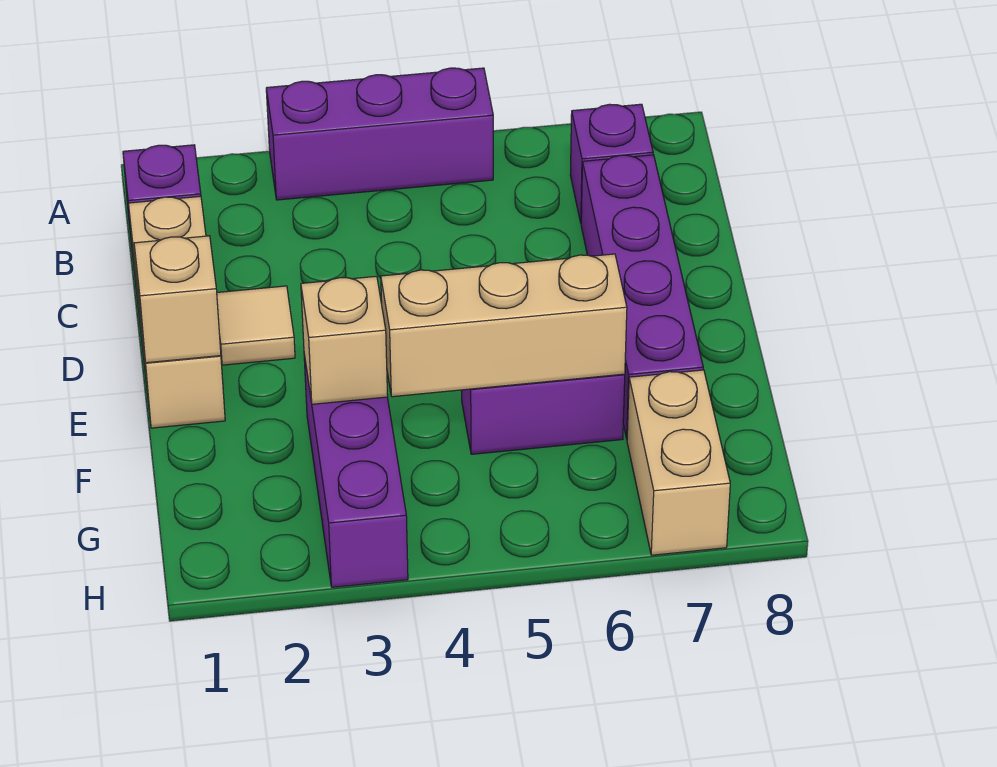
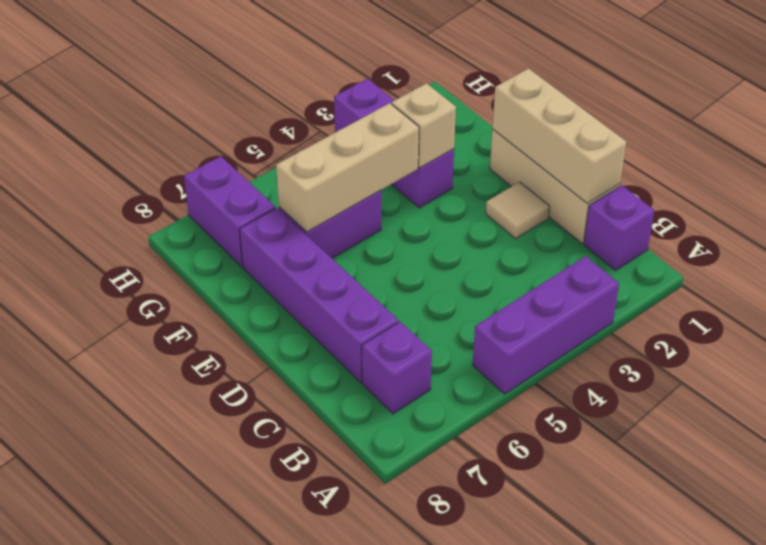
tan brick E1 level 2 -> tan brick C1:E1 level 2
tan brick G7:H7 level 1 -> purple brick G7:H7 level 1

